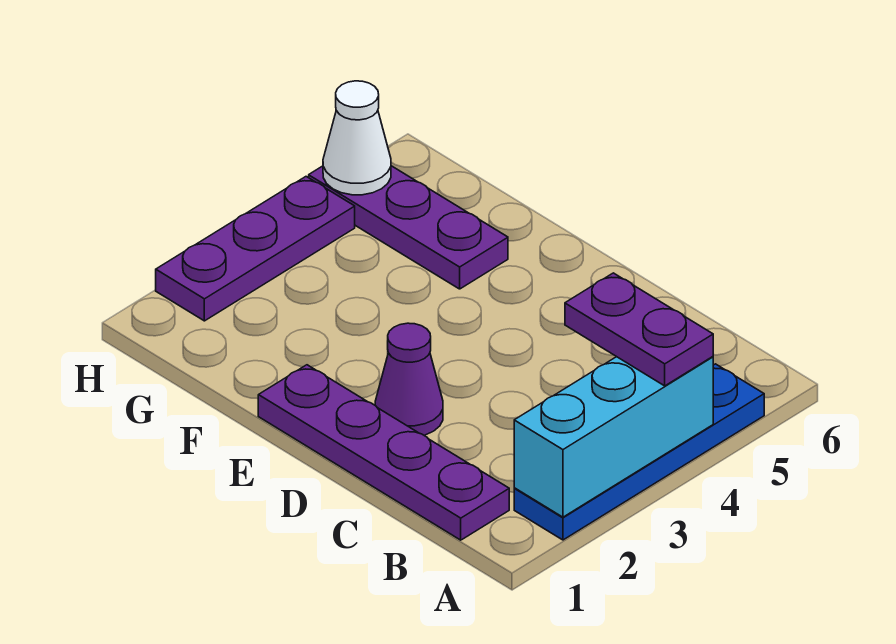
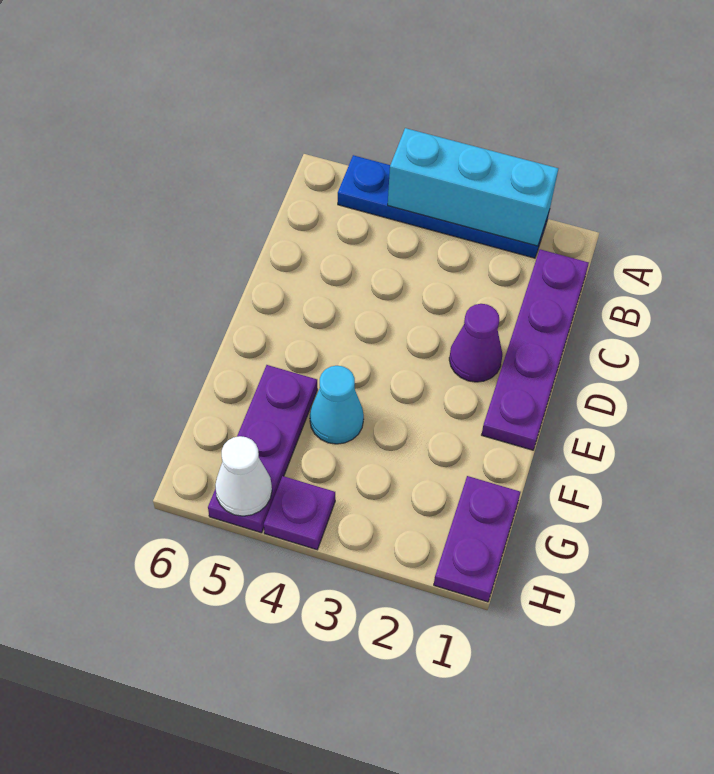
purple plate A4:B4 level 3 -> purple plate G1:H1 level 1
none -> cyan cone F4 level 1
purple plate H2:H4 level 1 -> purple plate H4 level 1

